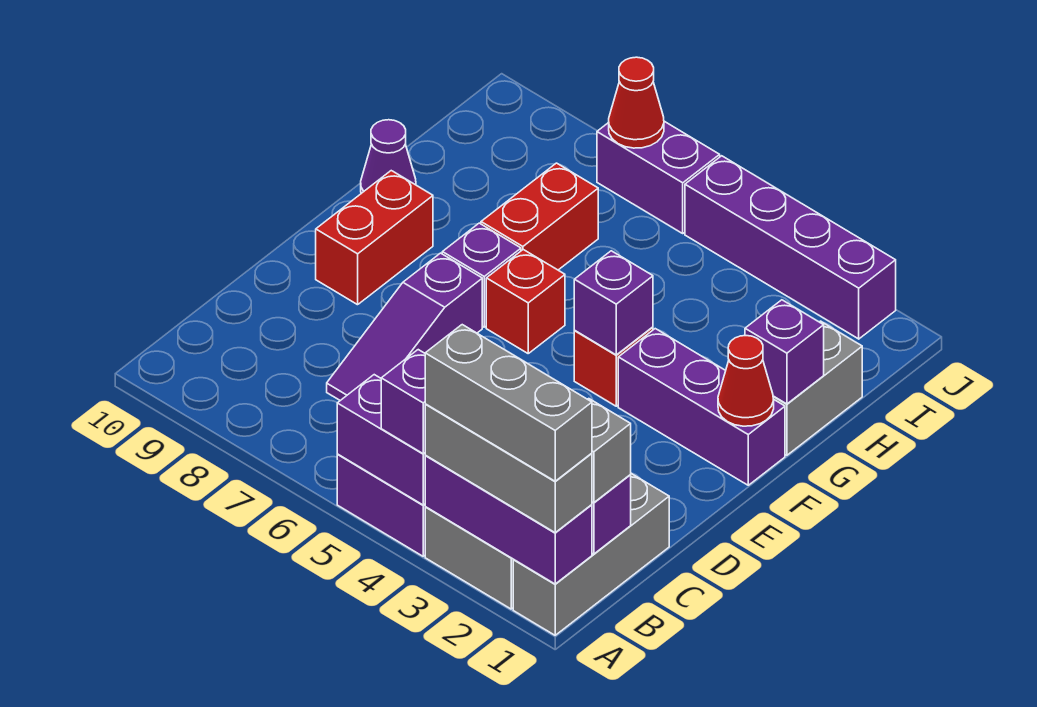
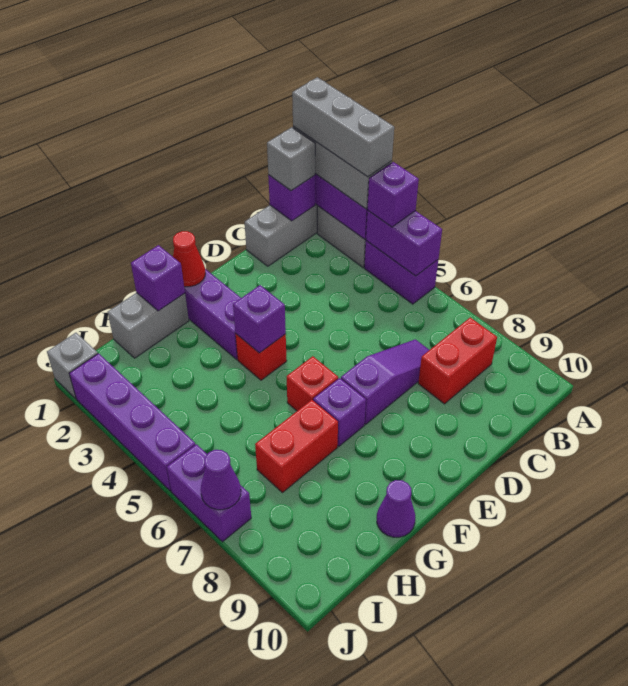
red brick E9:F9 level 1 -> red brick B8:C8 level 1
none -> grey brick J1 level 1
red cone J7 level 2 -> purple cone J7 level 2

